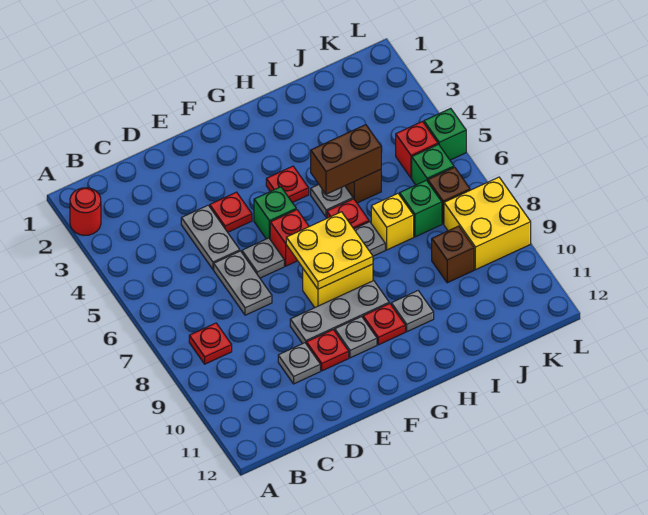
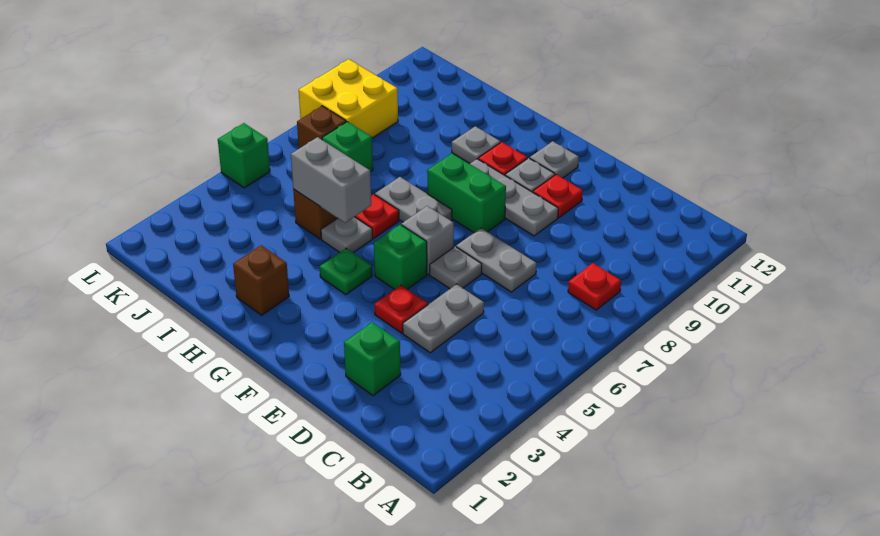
red round brick A2 level 1 -> none
grey plate D6:D7 level 1 -> grey plate D7:E7 level 1
grey plate D10 level 1 -> grey plate F11 level 1
red brick F6 level 1 -> grey brick F6 level 1
yellow plate F7:G8 level 2 -> none
yellow brick F8:G8 level 1 -> green brick F8:G8 level 1
red plate G4 level 1 -> green plate G4 level 1
brown brick H5:I5 level 2 -> grey brick H5:I5 level 2
yellow brick I7 level 1 -> none
brown brick J9 level 1 -> brown brick H2 level 1
red brick K5 level 1 -> none
green brick K6 level 1 -> green brick D2 level 1

